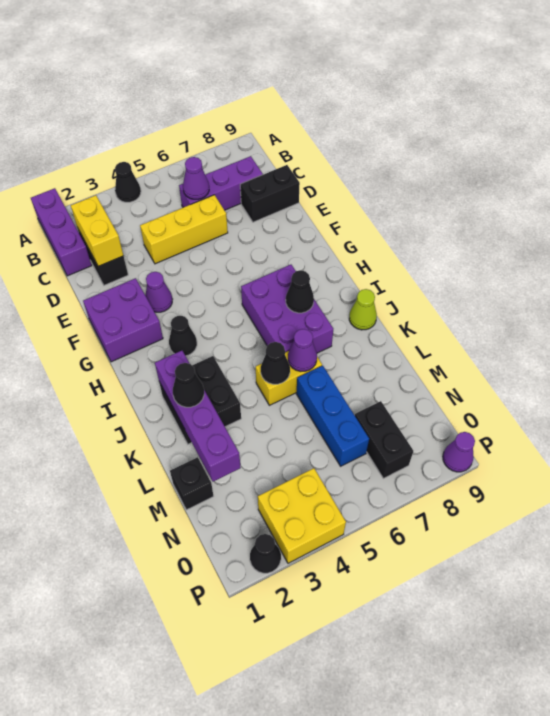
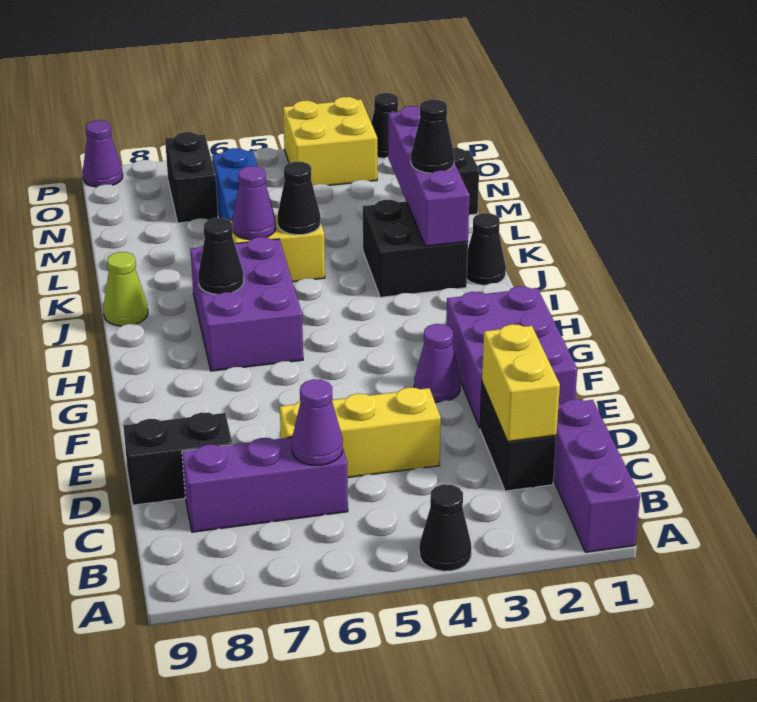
purple brick F1:G2 level 1 -> purple brick E1:G2 level 1
black cone H3 level 1 -> black cone J1 level 1

